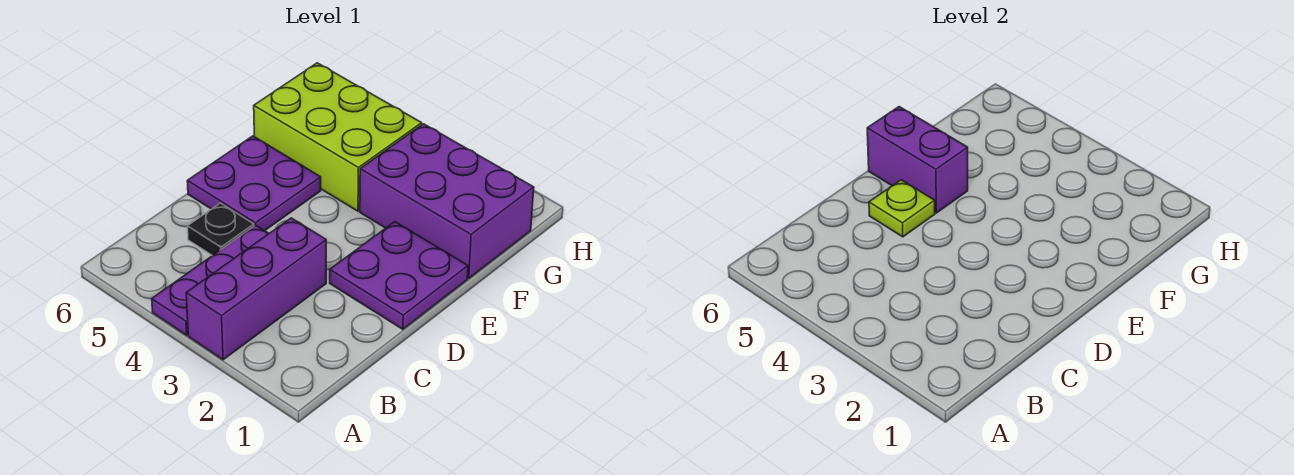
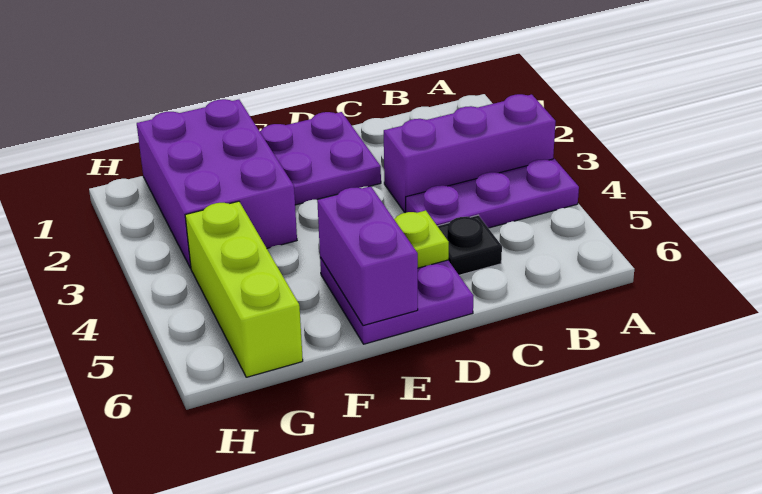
lime brick F4:G6 level 1 -> lime brick G4:G6 level 1

